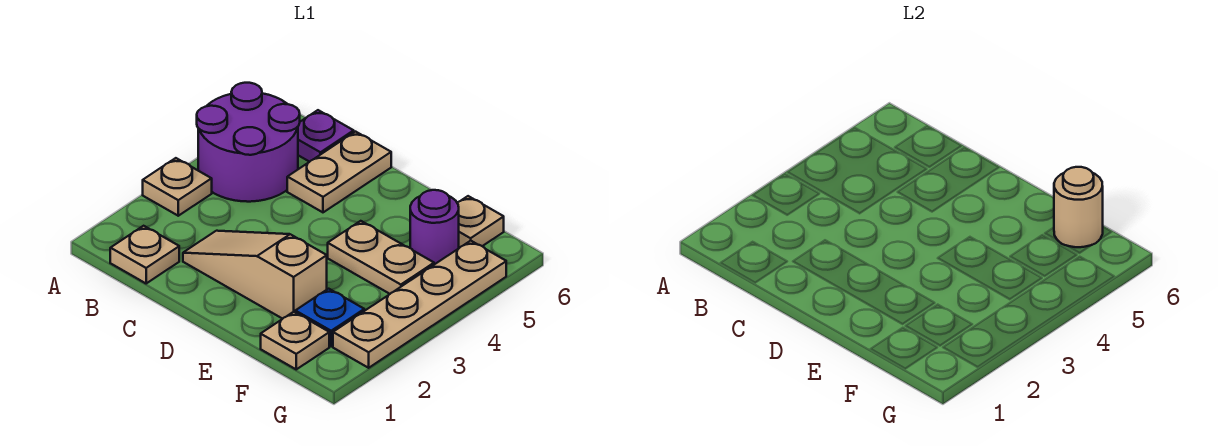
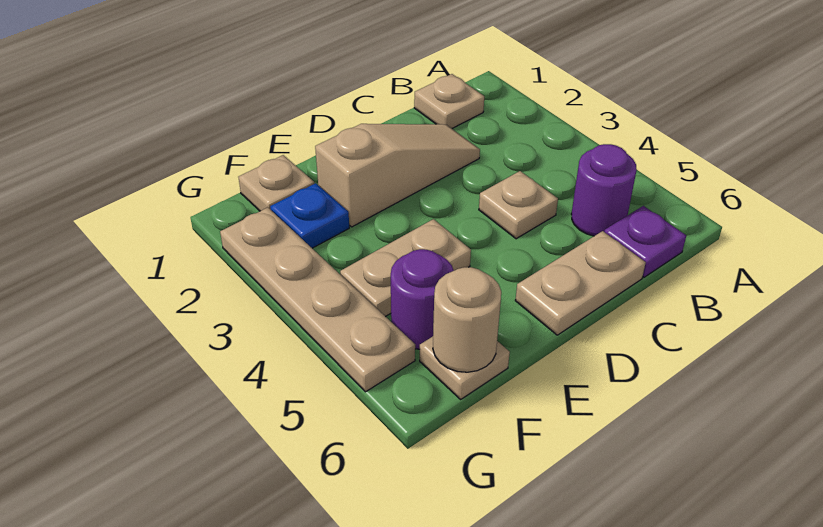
tan plate A3 level 1 -> tan plate C4 level 1
purple round brick A4:B5 level 1 -> purple round brick B5 level 1
tan plate C5:C6 level 1 -> tan plate C6:D6 level 1

